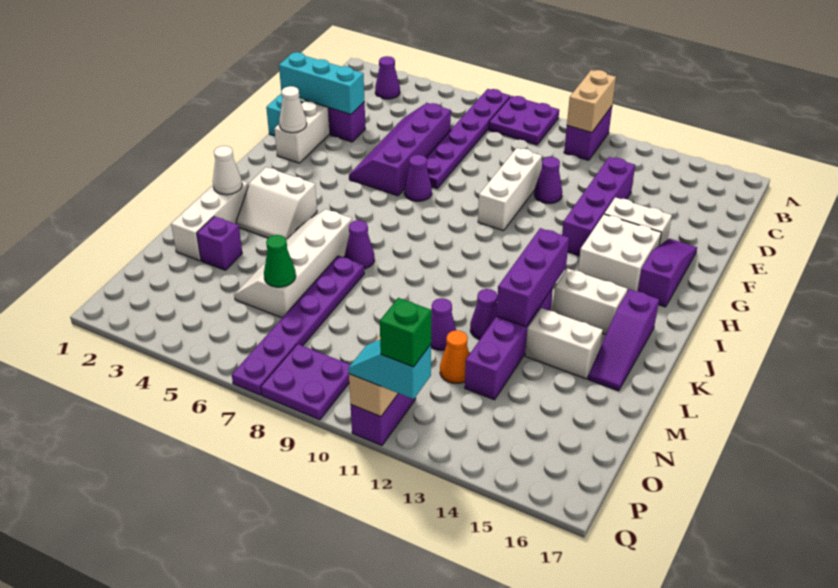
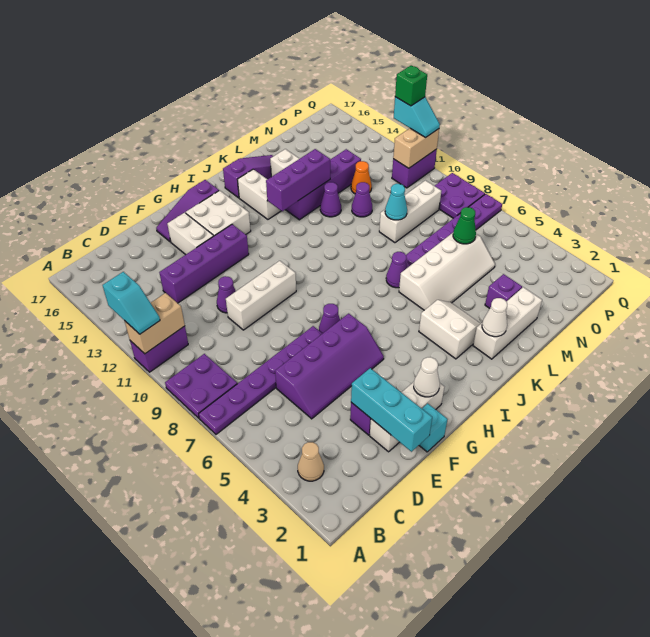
none -> cyan slope A11:A12 level 3 top 12
purple cone B3 level 1 -> tan cone B3 level 1
none -> white brick M9:O9 level 1
none -> cyan cone M9 level 2

